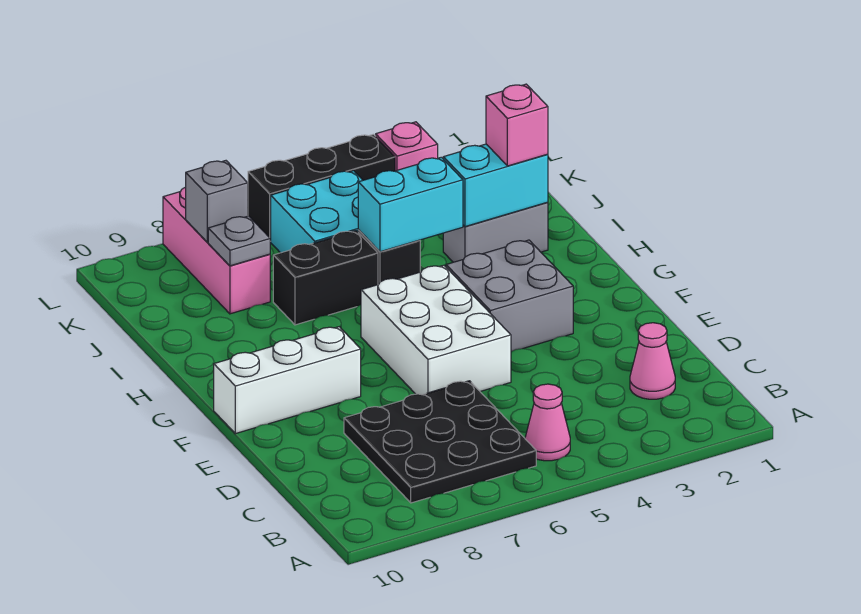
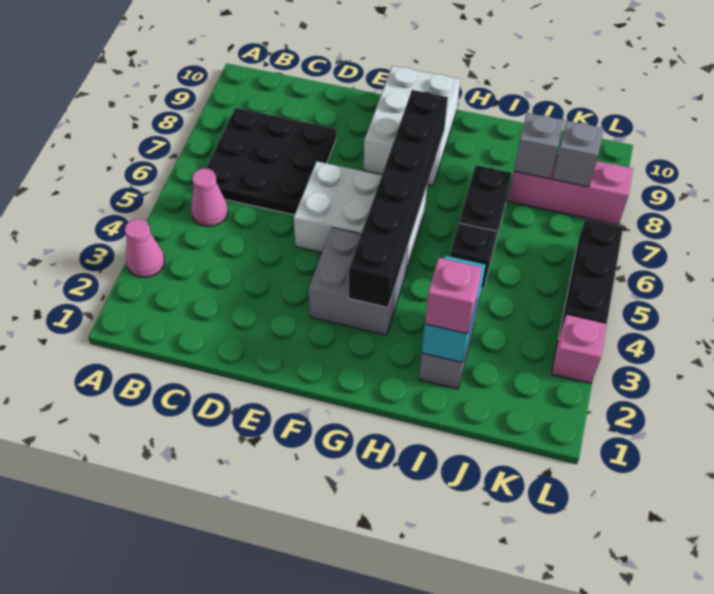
pink cone C2 level 1 -> pink cone A3 level 1
white brick F8:F10 level 1 -> white brick F8:G10 level 1
none -> black brick G3:G8 level 2
cyan brick I4:I5 level 2 -> none
cyan brick J5:K6 level 1 -> none
grey plate J8 level 2 -> grey brick J8 level 2

